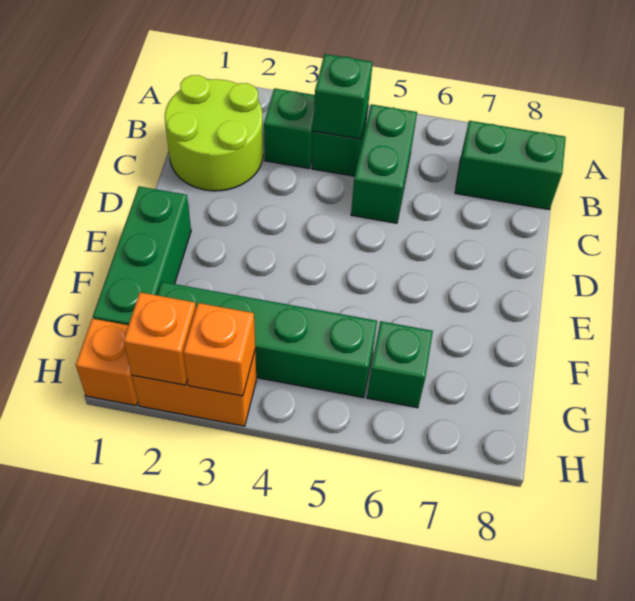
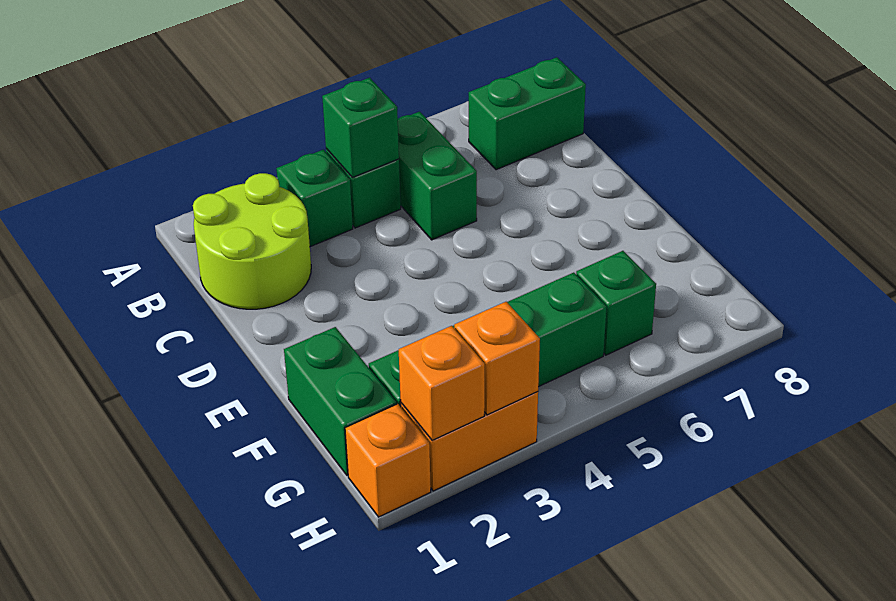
green brick E1:G1 level 1 -> green brick F1:G1 level 1

